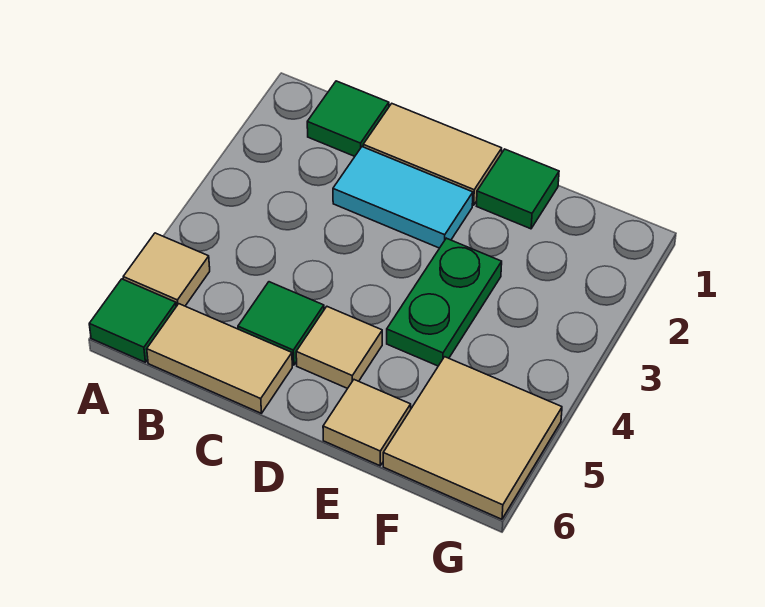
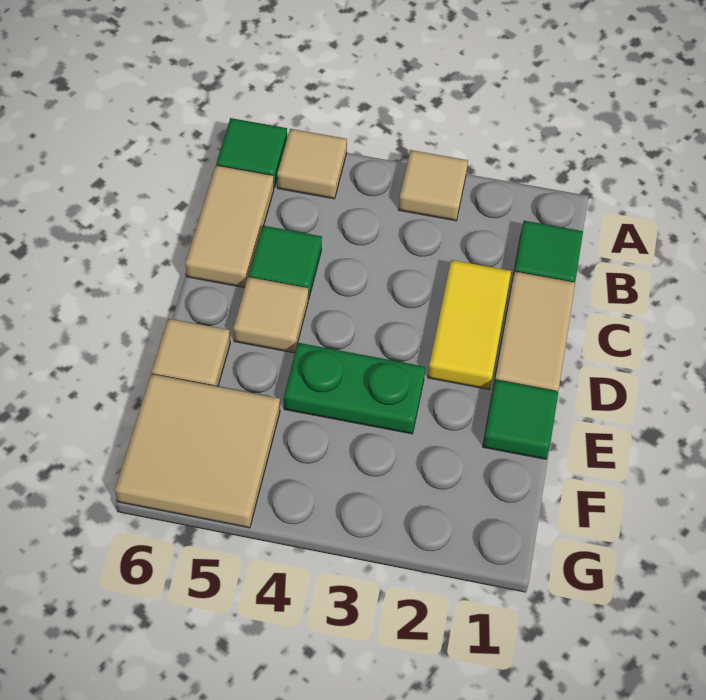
none -> tan tile A3 level 1
cyan tile C2:D2 level 1 -> yellow tile C2:D2 level 1

